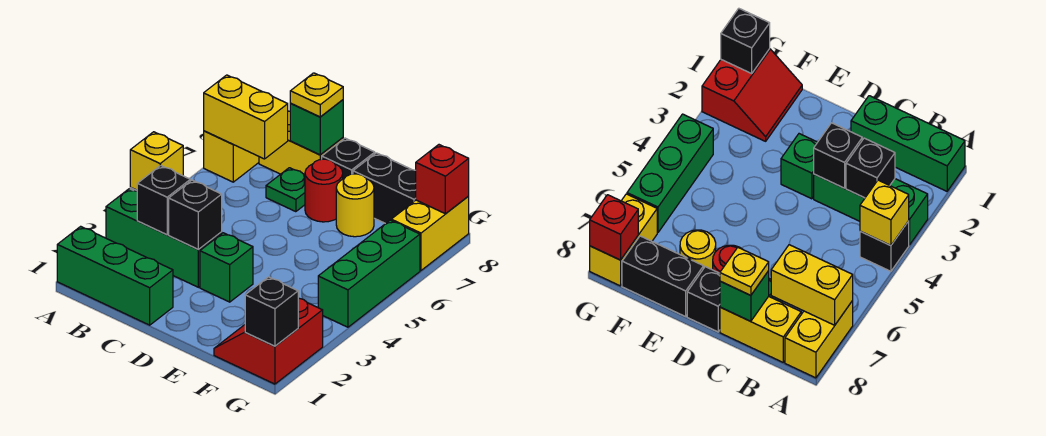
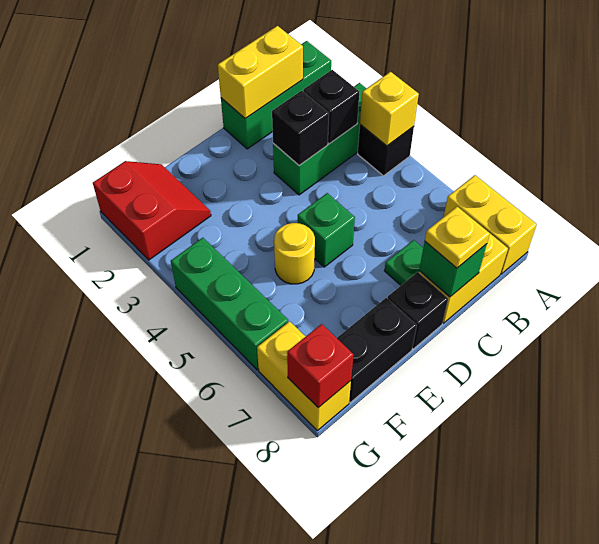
yellow brick A7:B7 level 2 -> yellow brick B1:C1 level 2
green brick D3 level 1 -> green brick D5 level 1
red round brick D7 level 1 -> none
yellow round brick E7 level 1 -> yellow round brick E5 level 1
black brick G1 level 2 -> none

